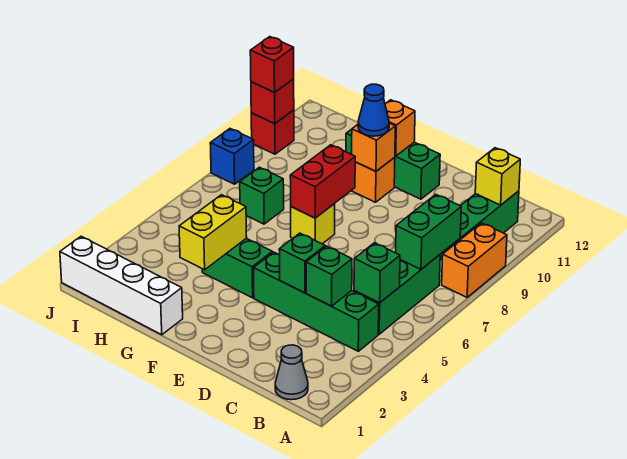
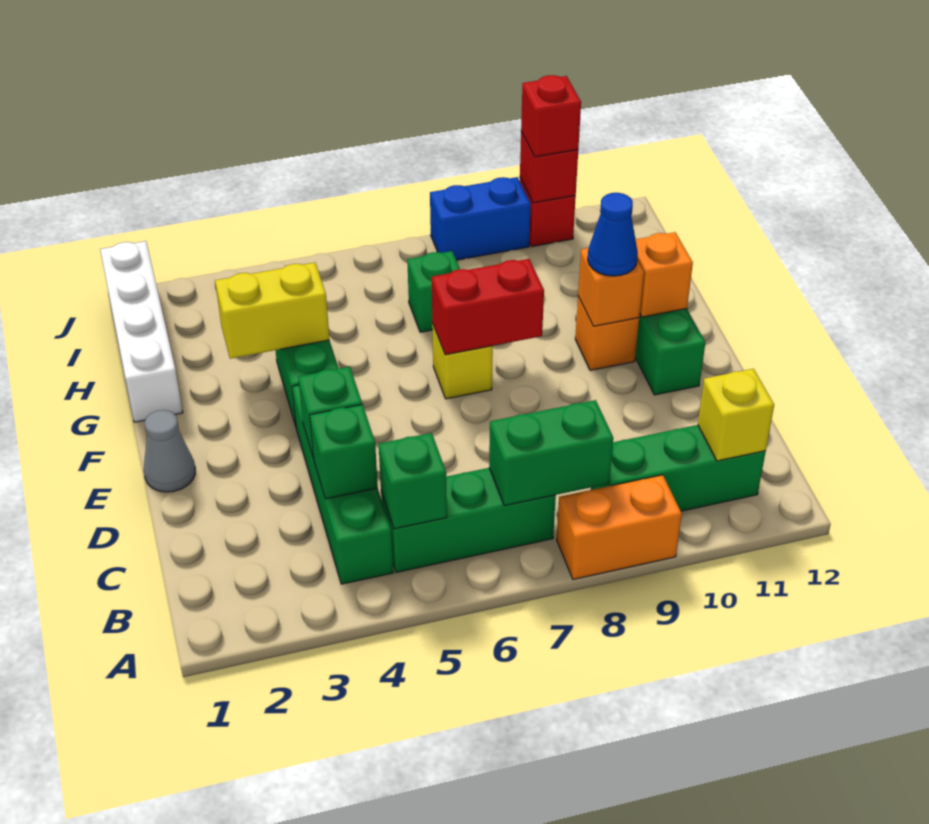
grey cone B1 level 1 -> grey cone E1 level 1
blue brick J8 level 1 -> blue brick J8:J9 level 1

